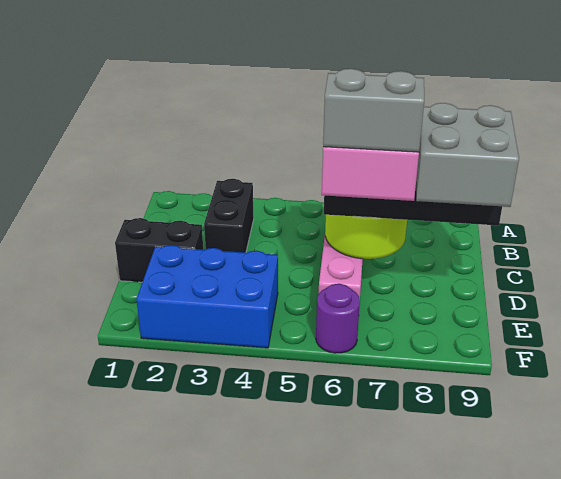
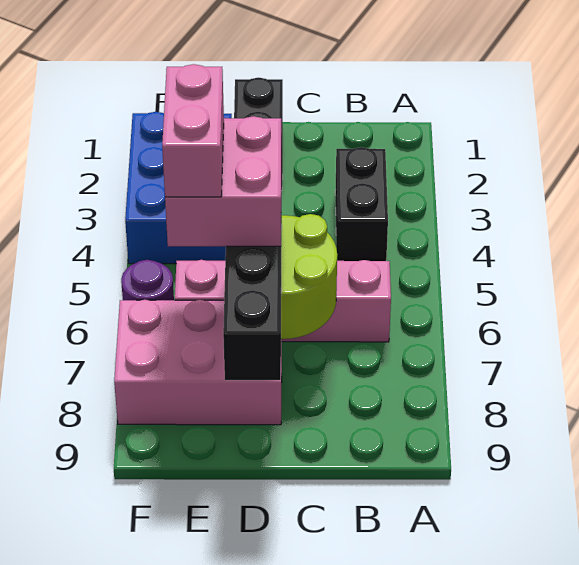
black brick B3:C3 level 1 -> black brick B3:B4 level 1
none -> pink brick D7:F8 level 1
grey brick D8:E9 level 4 -> none
grey brick E6:E7 level 5 -> pink brick E6:E7 level 5

